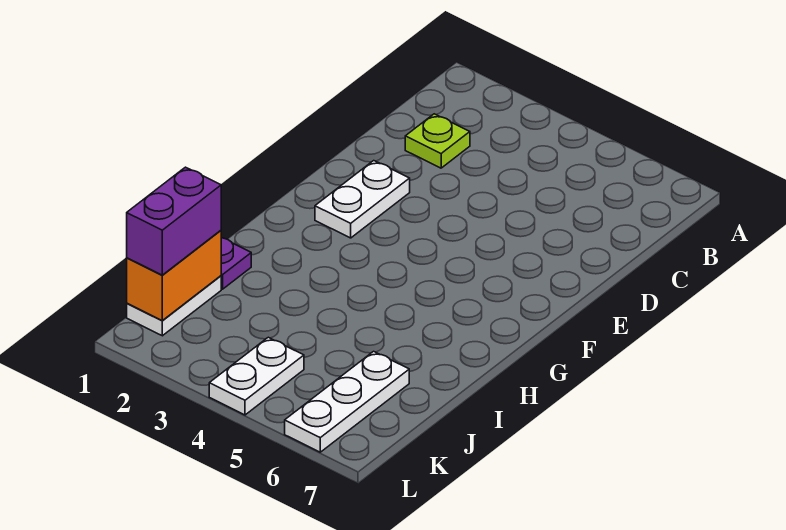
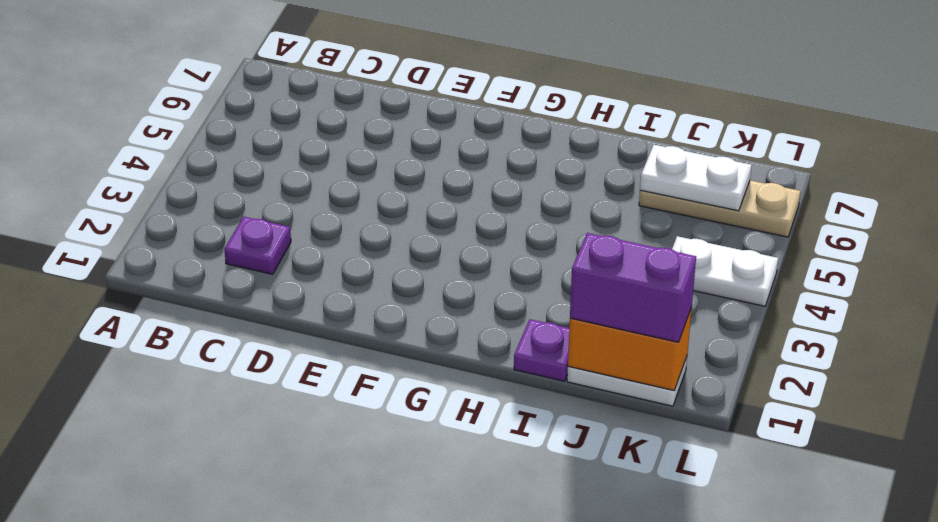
lime plate C2 level 1 -> purple plate C2 level 1
white plate E2:F2 level 1 -> white plate J6:K6 level 2
white plate J6:L6 level 1 -> tan plate J6:L6 level 1

